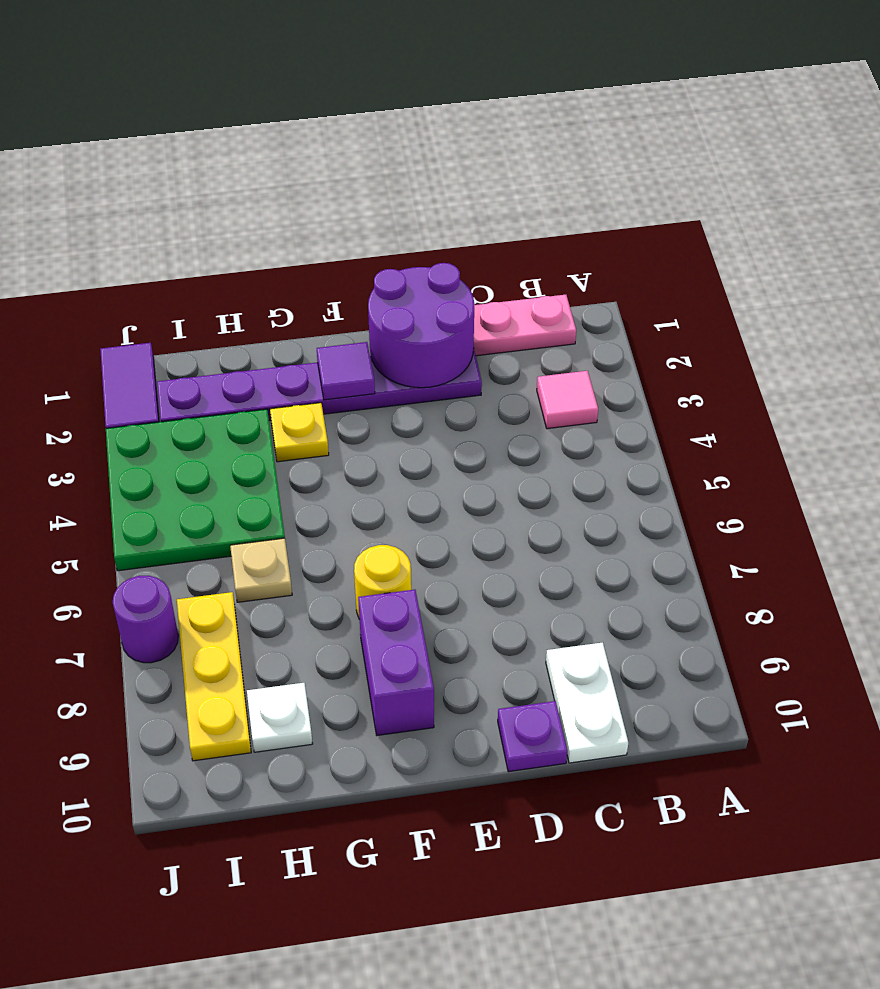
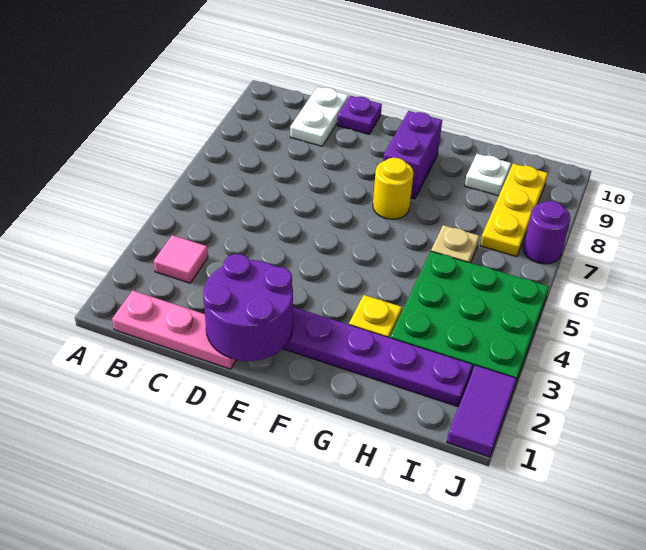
purple tile F2 level 2 -> none

